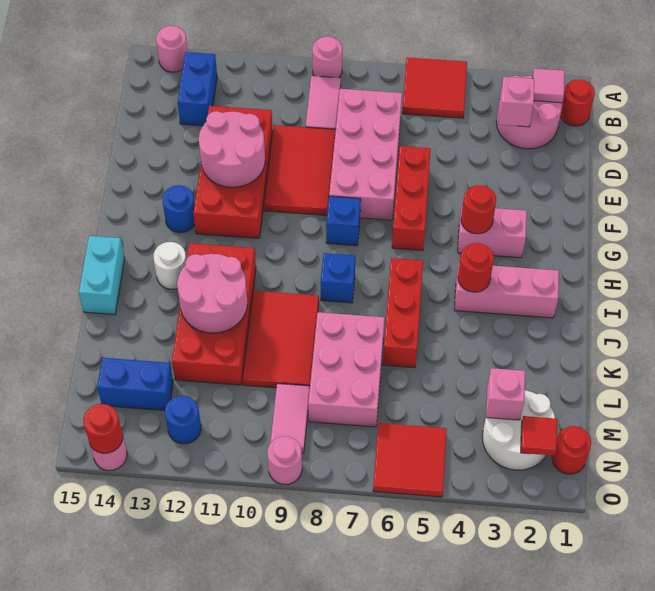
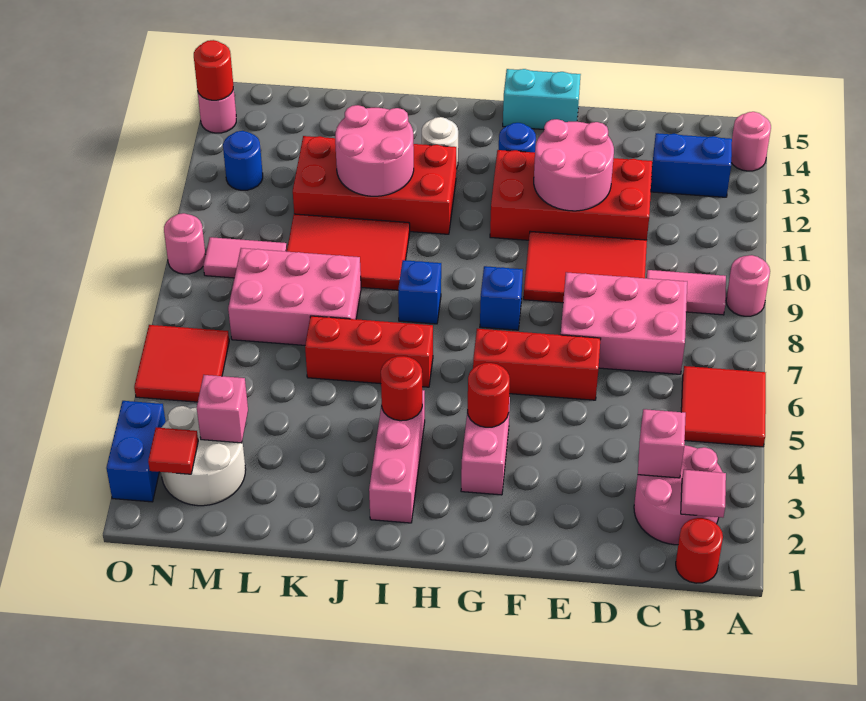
pink brick C7:F8 level 1 -> pink brick C7:E8 level 1
cyan brick I15:J15 level 1 -> cyan brick F15:G15 level 1
blue brick M13:M14 level 1 -> blue brick O2:O3 level 1
red round brick N1 level 1 -> none

